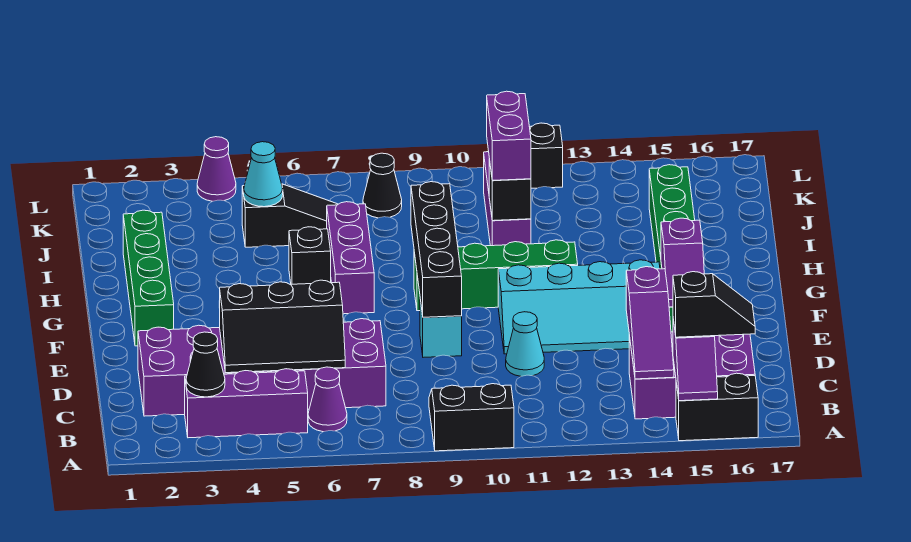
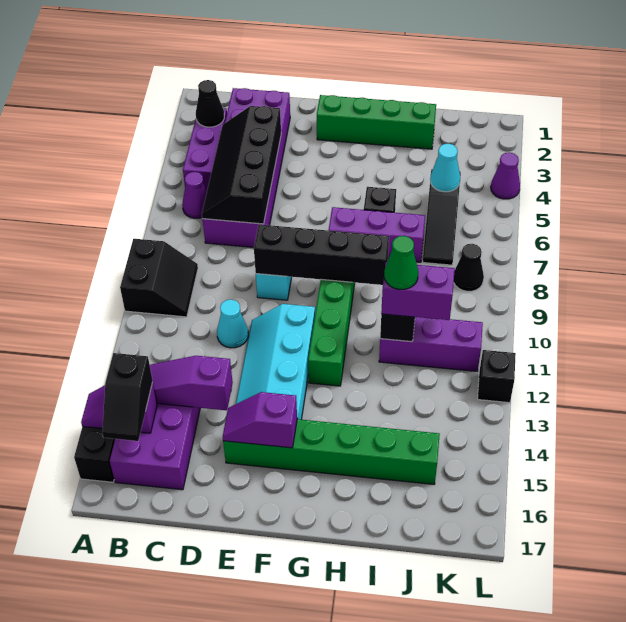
black slope C4:D6 level 2 top D -> black slope C4:D7 level 2 top D
none -> green cone I11 level 4

